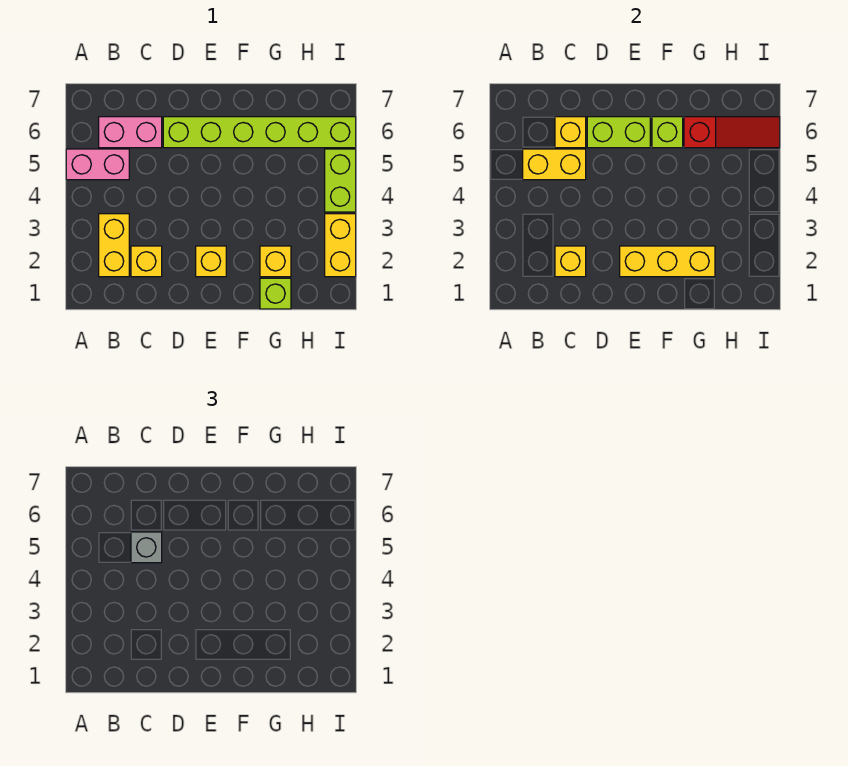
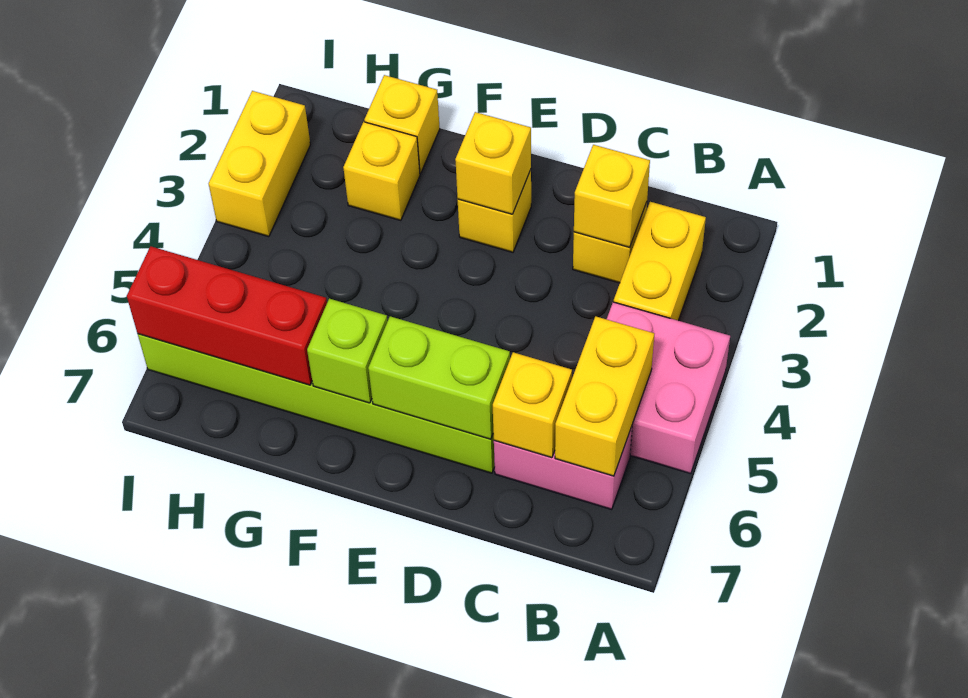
pink brick A5:B5 level 1 -> pink brick A4:B5 level 1
yellow brick B5:C5 level 2 -> yellow brick B5:B6 level 2
grey brick C5 level 3 -> none
yellow brick E2:G2 level 2 -> yellow brick E2 level 2
lime brick G1 level 1 -> yellow brick G1 level 1
red slope G6:I6 level 2 top G -> red brick G6:I6 level 2
lime brick I4:I5 level 1 -> none

